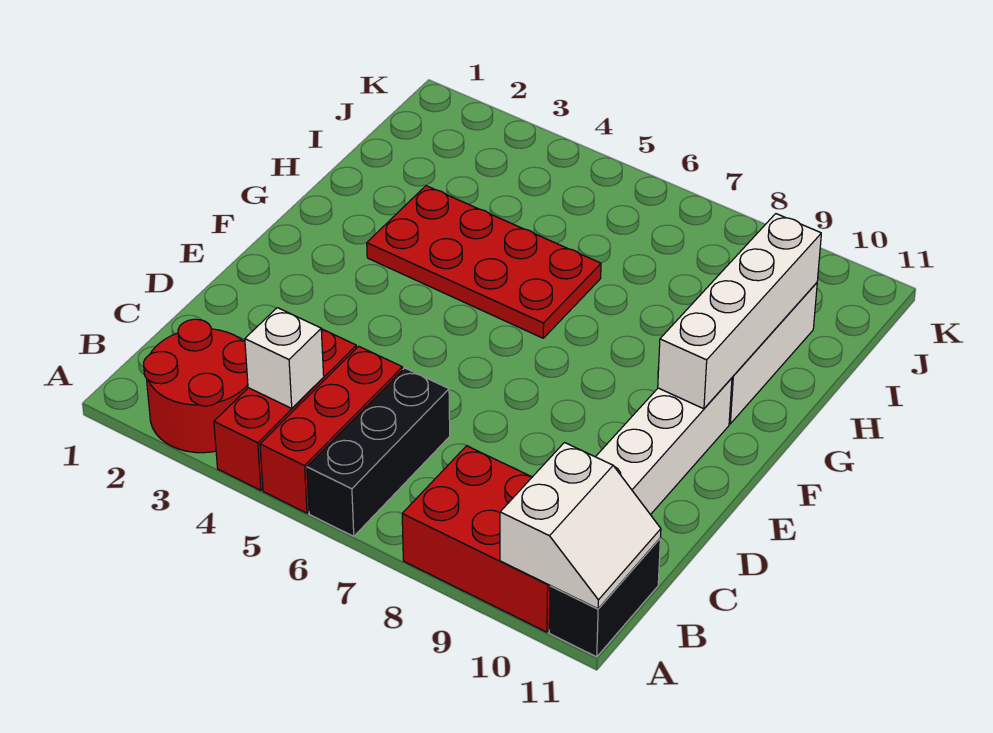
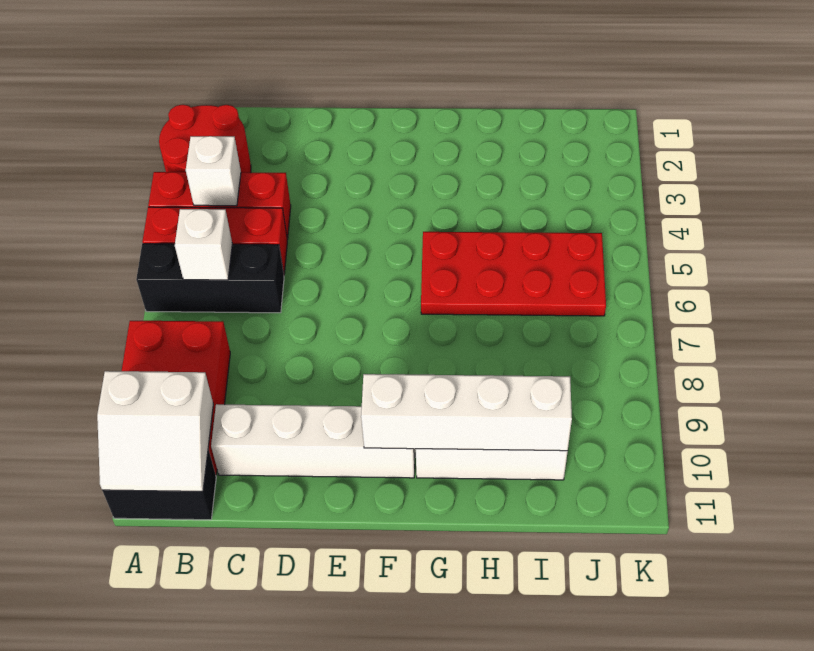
none -> white brick B6 level 2
red plate G3:H6 level 1 -> red plate G5:J6 level 1

